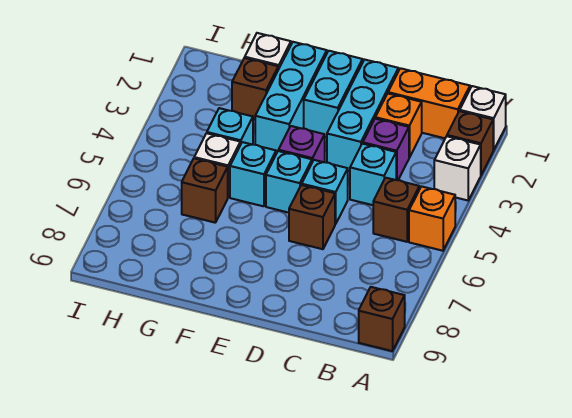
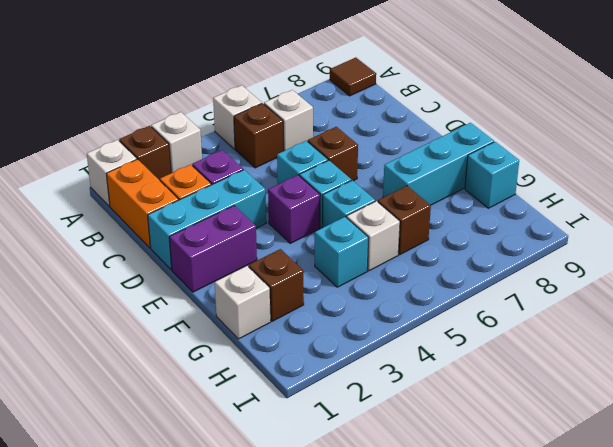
orange brick A5 level 1 -> white brick A5 level 1
brown brick A9 level 1 -> brown tile A9 level 1
none -> white brick B6 level 1
cyan brick C4 level 1 -> cyan brick G9 level 1
cyan brick E1:E2 level 1 -> purple brick E1:E2 level 1
cyan brick F1:F3 level 1 -> cyan brick F7:F9 level 1

